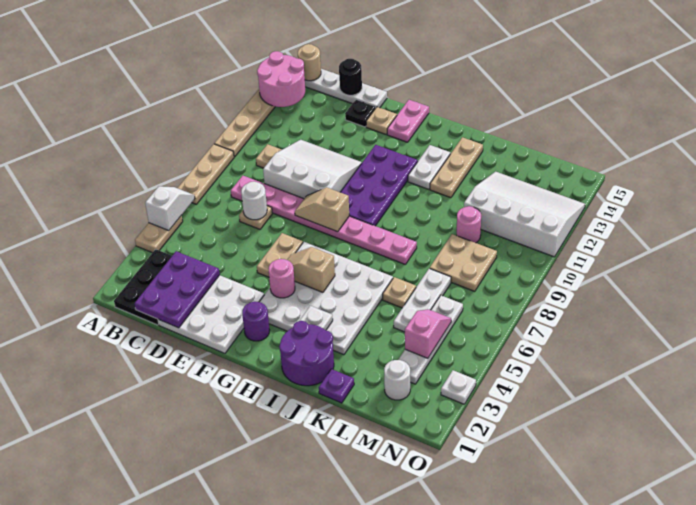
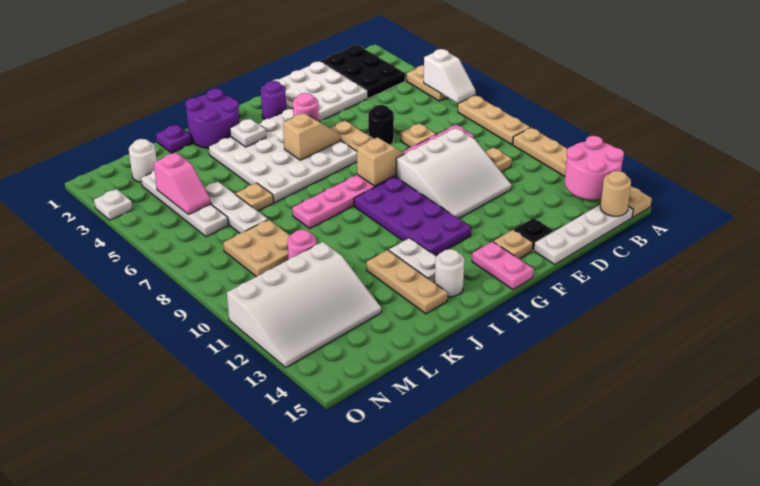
purple plate C1:D3 level 2 -> none
white round brick D7 level 2 -> white round brick I14 level 1
black round brick D15 level 2 -> black round brick E6 level 1

